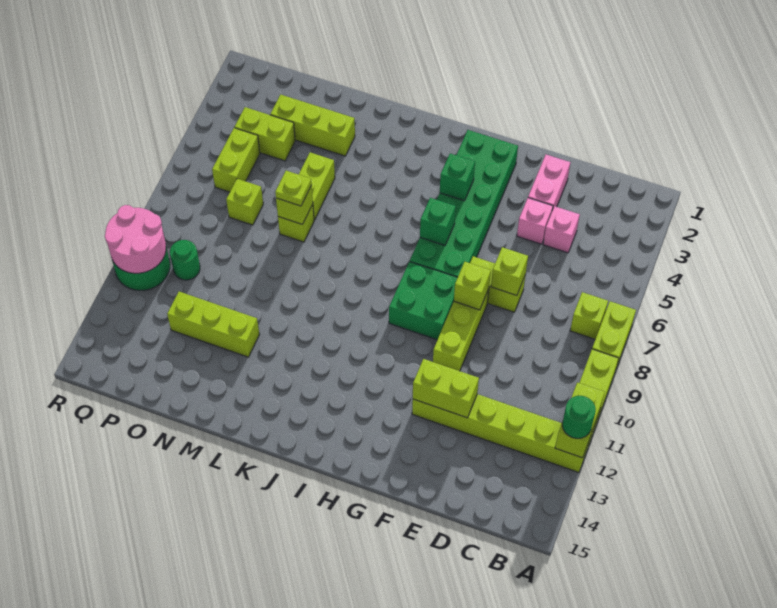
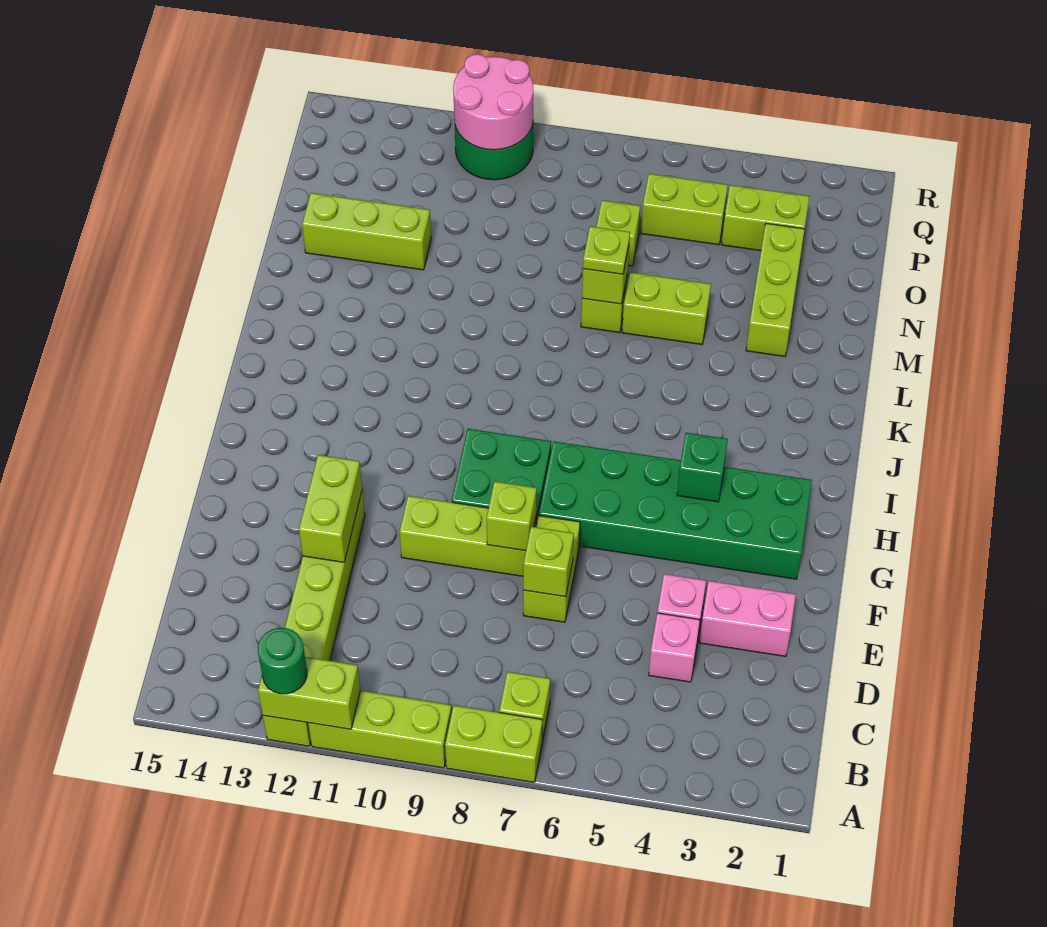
green brick H6 level 2 -> none
lime brick M12:O12 level 1 -> lime brick N12:N14 level 1
lime brick O4:P4 level 1 -> lime brick P3:P4 level 1
green round brick P10 level 1 -> none

